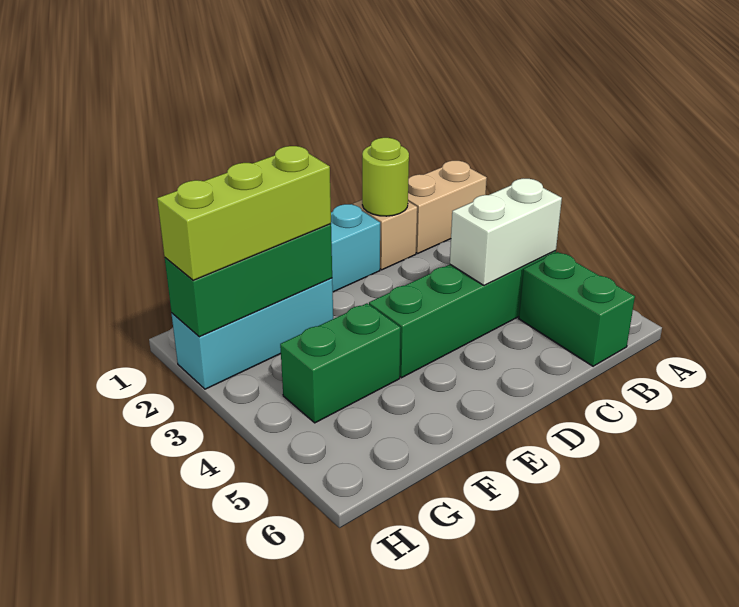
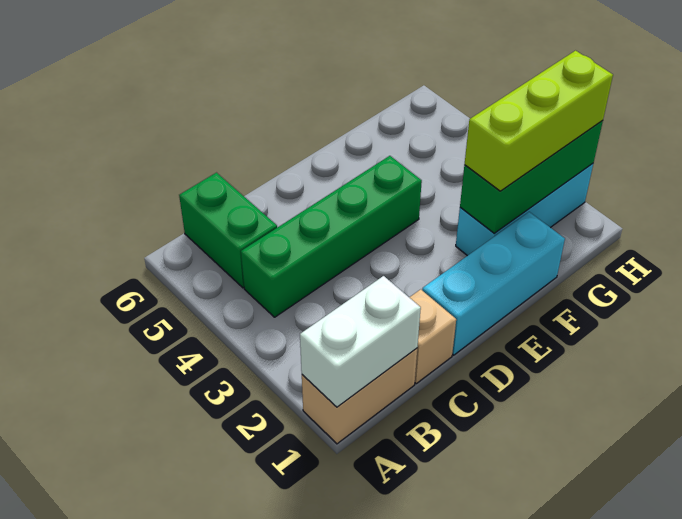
white brick B4:C4 level 2 -> white brick A1:B1 level 2
lime round brick C1 level 2 -> none
green brick F4:G4 level 1 -> none

